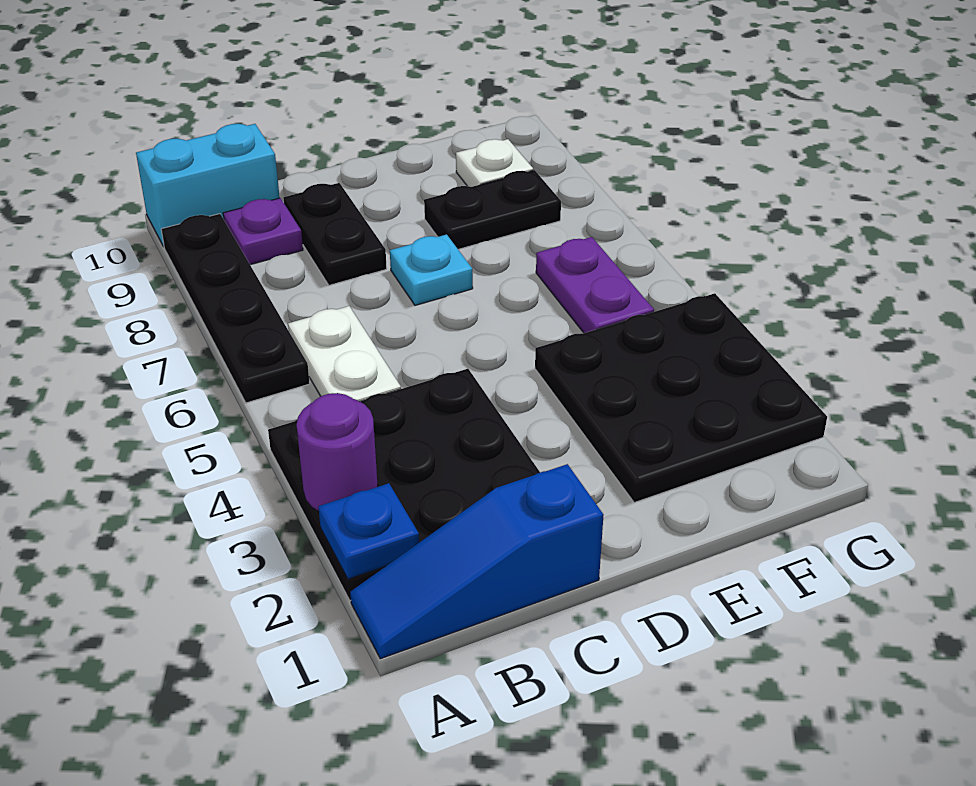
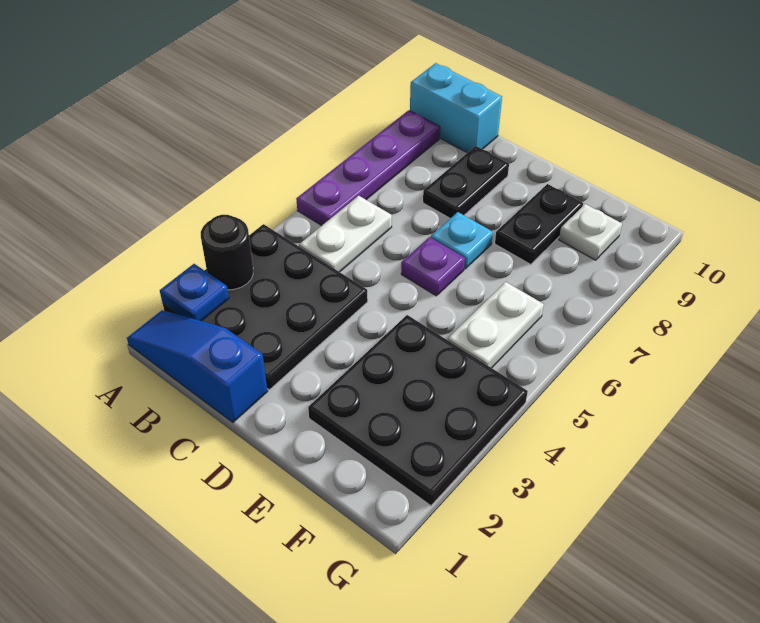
purple round brick A3 level 2 -> black round brick A3 level 2
black plate A6:A9 level 1 -> purple plate A6:A9 level 1
purple plate B9 level 1 -> purple plate D6 level 1
black plate E8:F8 level 1 -> black plate E8:E9 level 1
purple plate F5:F6 level 1 -> white plate F5:F6 level 1

